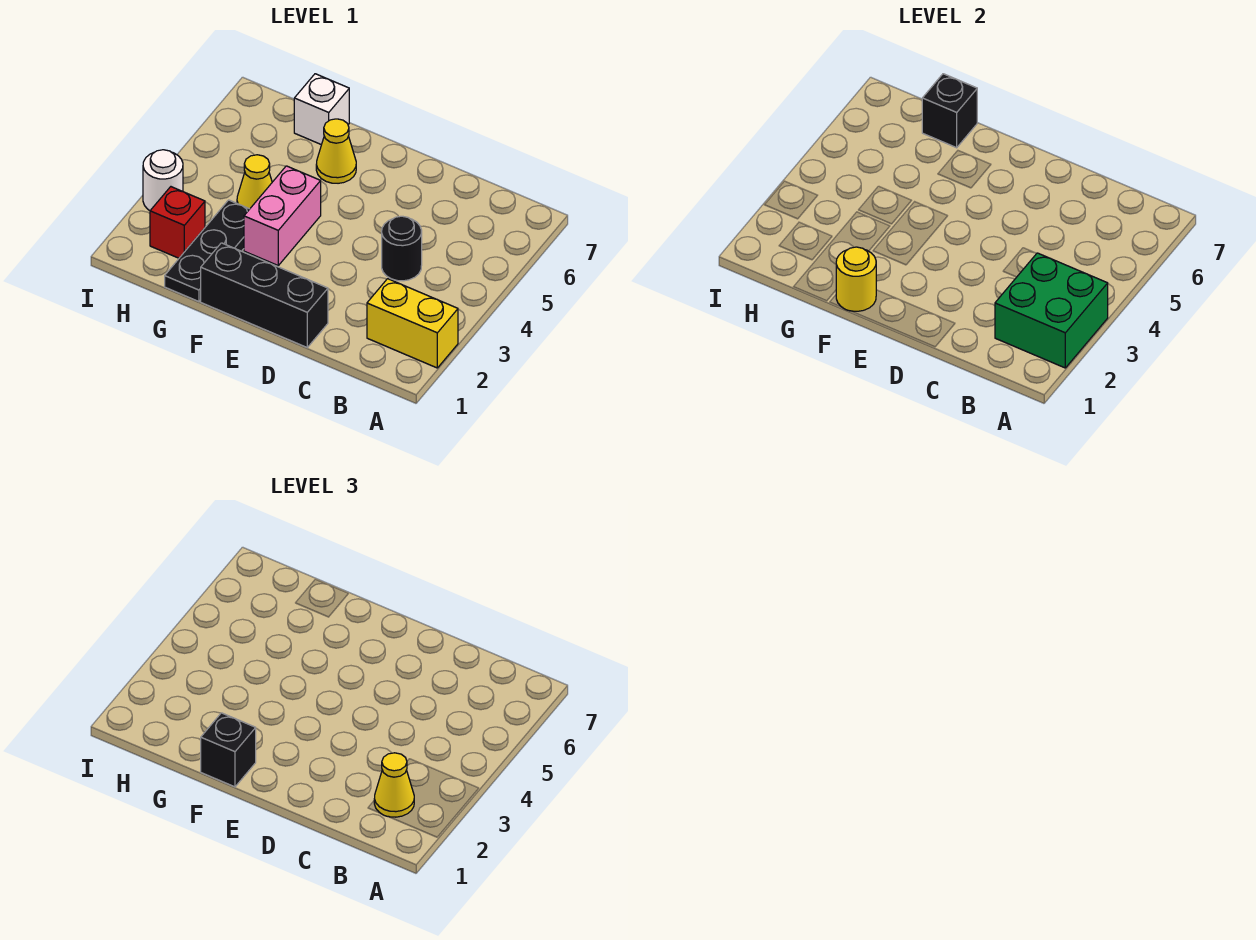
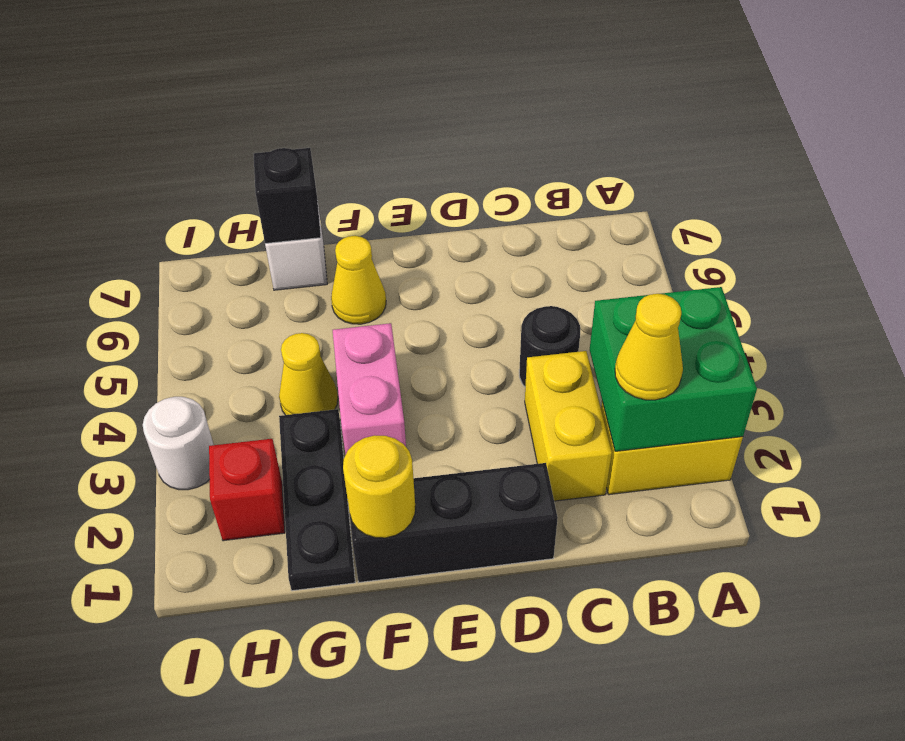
none -> yellow brick C2:C3 level 1
black brick F1 level 3 -> none

